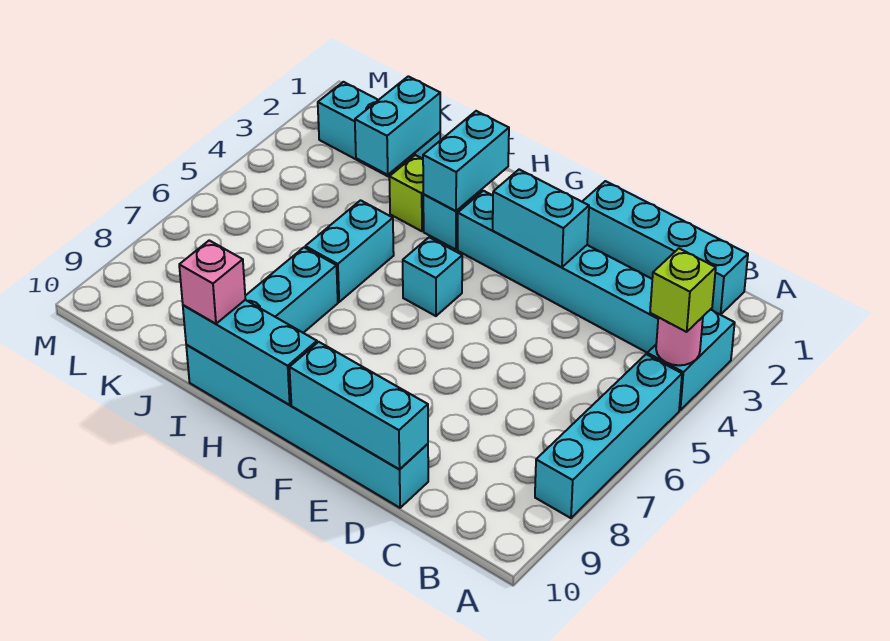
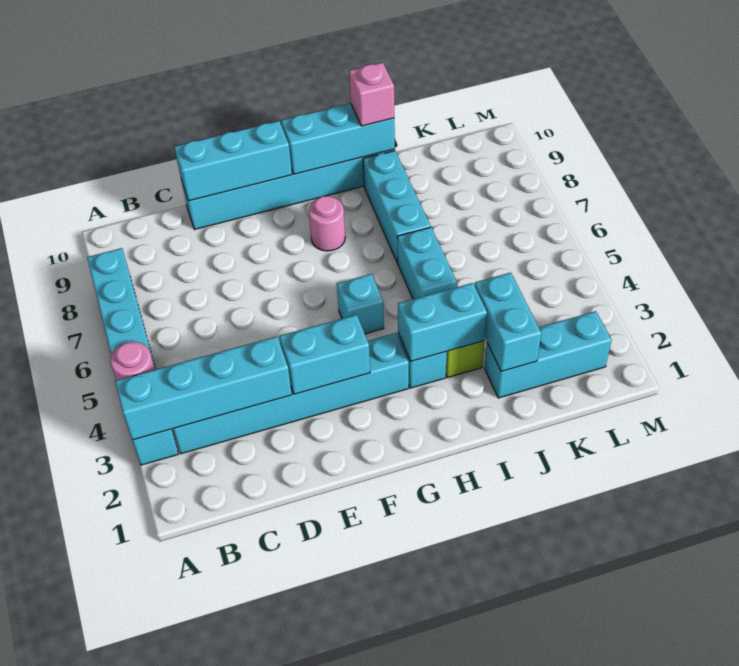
lime brick A4 level 3 -> none
cyan brick B1:E1 level 1 -> cyan brick A3:D3 level 2
none -> pink round brick G8 level 1
cyan brick H2:H3 level 2 -> cyan brick H3:I3 level 2

